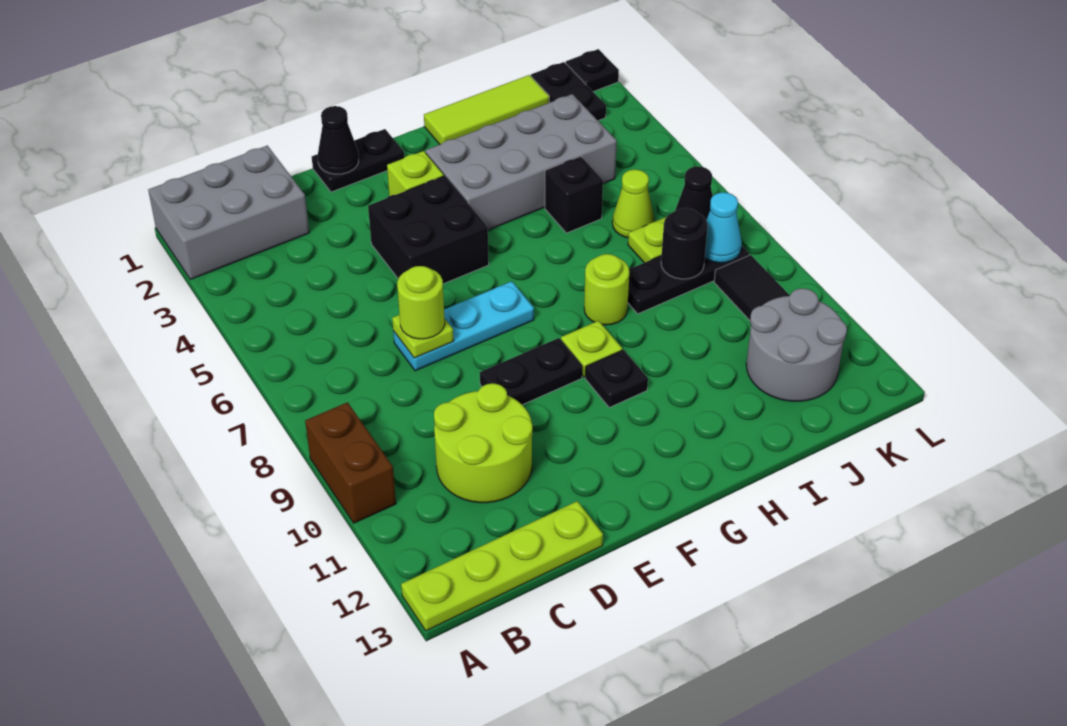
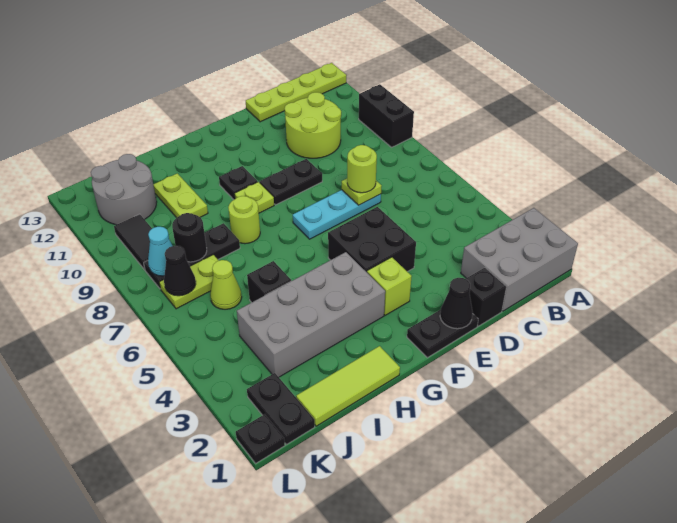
brown brick A9:A10 level 1 -> black brick A9:A10 level 1
none -> black brick D1 level 1
none -> lime plate I10:I11 level 1

